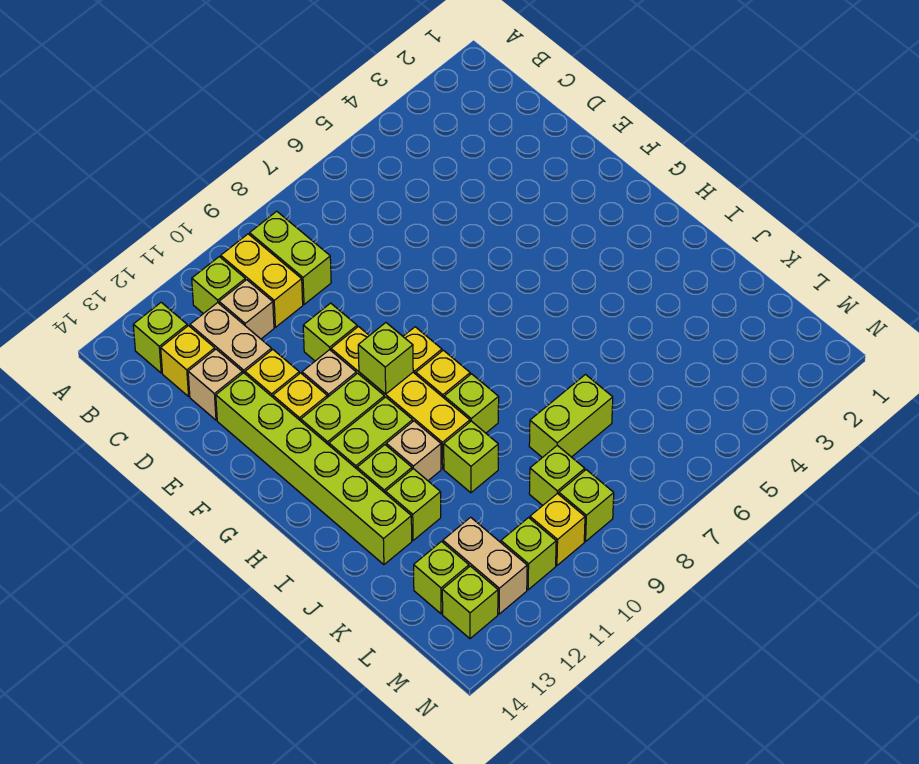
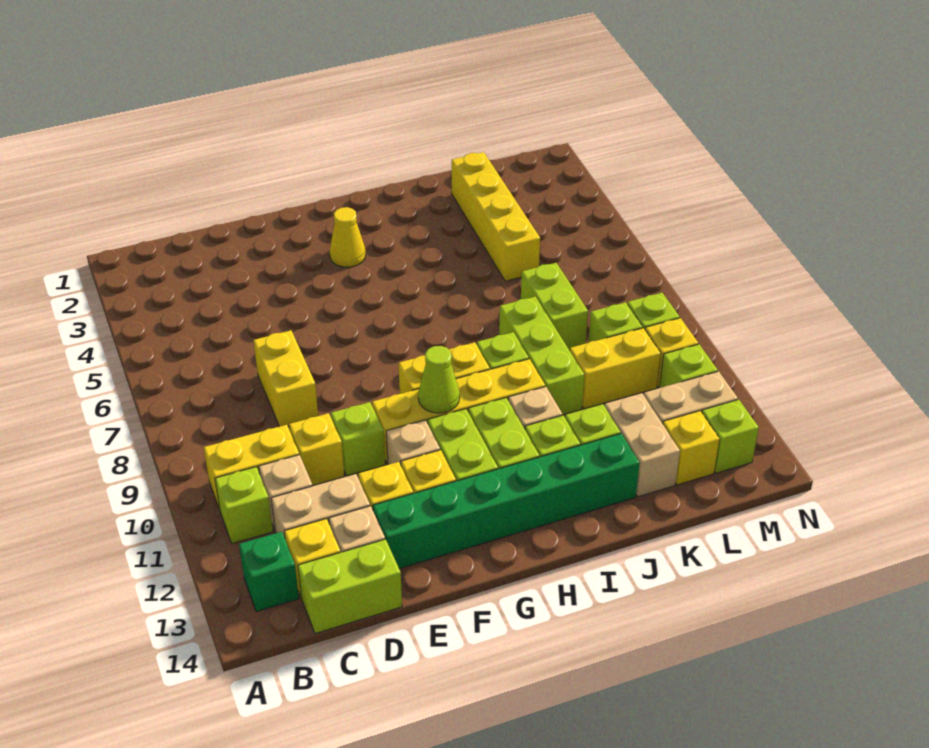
lime brick B9:C9 level 1 -> lime brick C14:D14 level 1
lime brick B13 level 1 -> green brick B13 level 1
none -> yellow brick D7:D8 level 1
none -> yellow brick D10 level 1
lime brick E13:J13 level 1 -> green brick E13:J13 level 1
none -> yellow cone G3 level 1
lime brick G10 level 2 -> lime cone G10 level 2
lime brick J10 level 1 -> lime brick J8:J10 level 1
none -> yellow brick K2:K5 level 1
none -> yellow brick K10:L10 level 1
none -> tan brick K12:K13 level 1
lime brick L13 level 1 -> yellow brick L13 level 1

